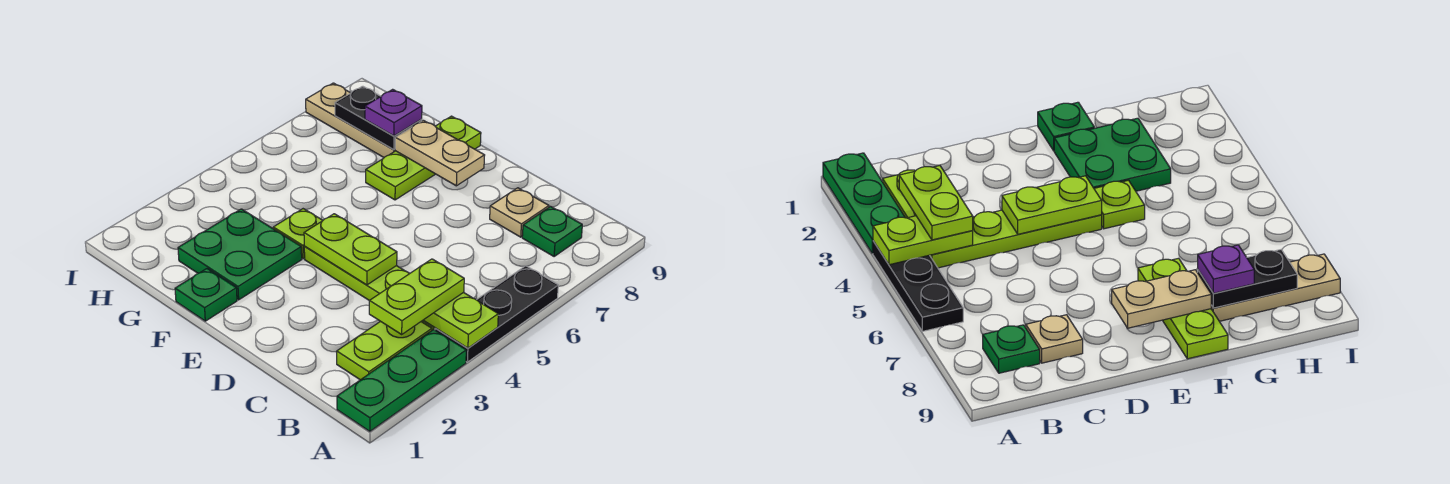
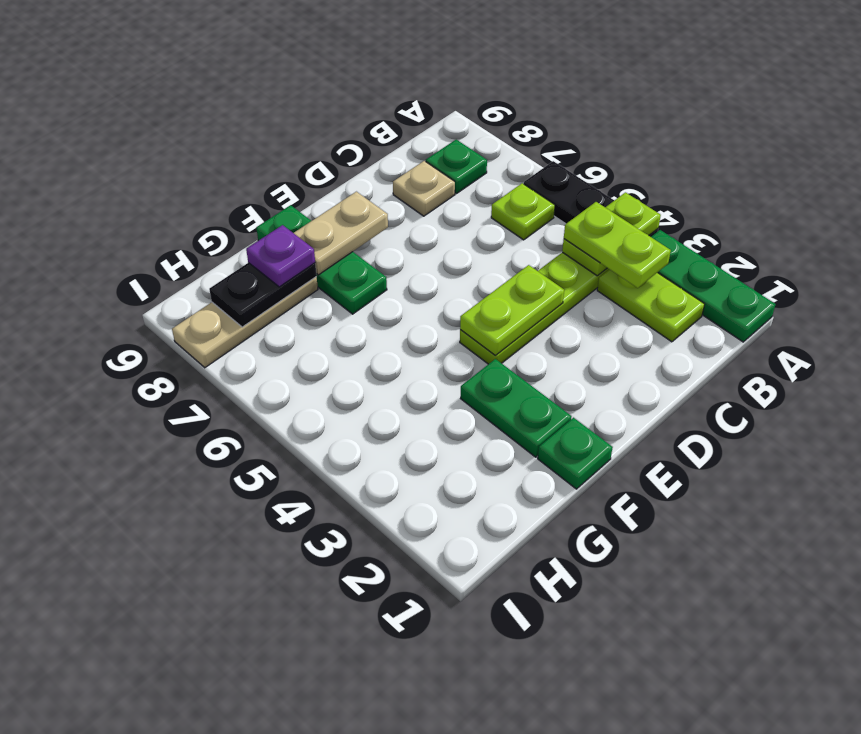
green plate F2:G3 level 1 -> green plate F2:F3 level 1
lime plate F4 level 1 -> lime plate B6 level 1
lime plate F7:F9 level 1 -> green plate F7:F9 level 1

